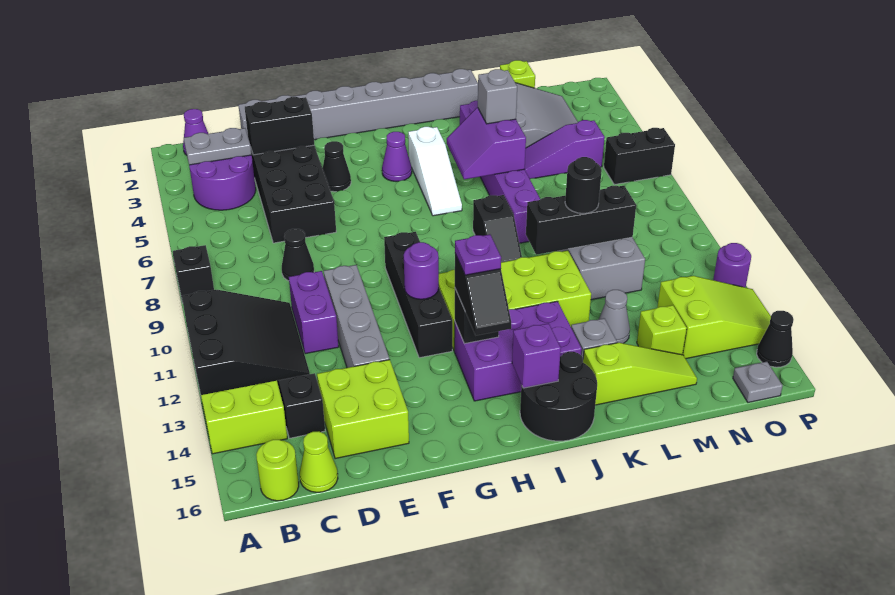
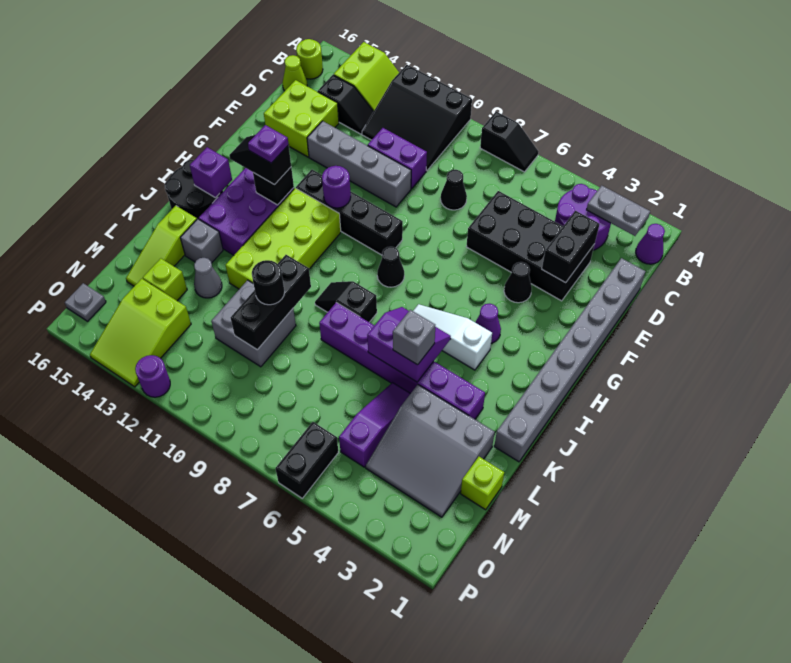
grey plate B3:C3 level 2 -> grey plate B2:B3 level 2
black cone P15 level 1 -> black cone H8 level 1

